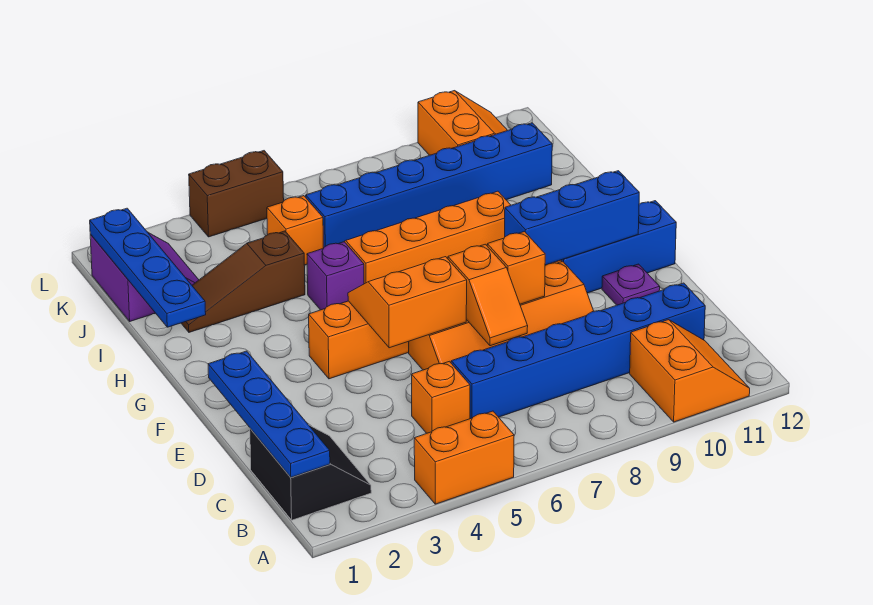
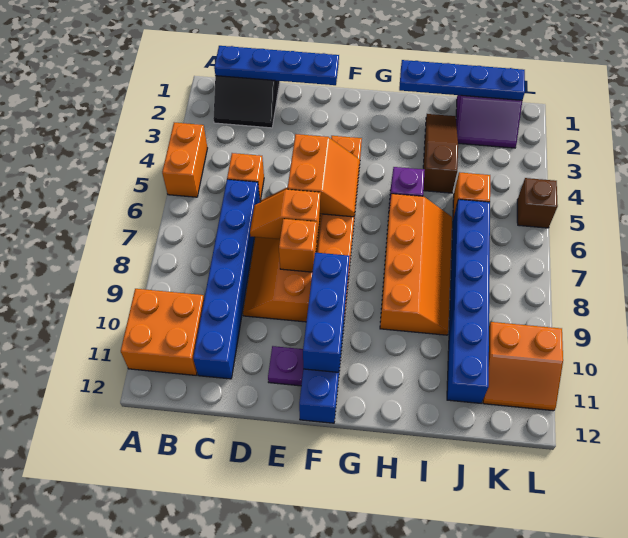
orange slope A10:B11 level 1 top 10 -> orange brick A10:B11 level 1
brown brick L4:L5 level 1 -> brown brick L5 level 1

